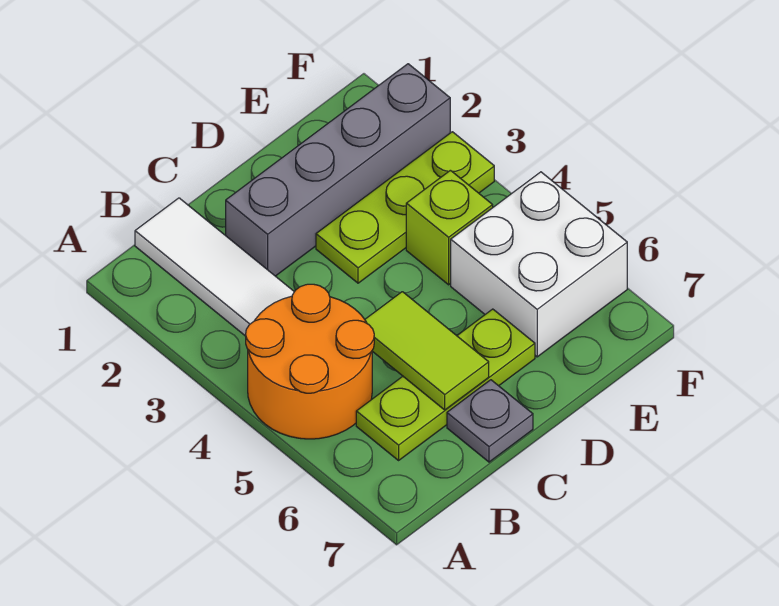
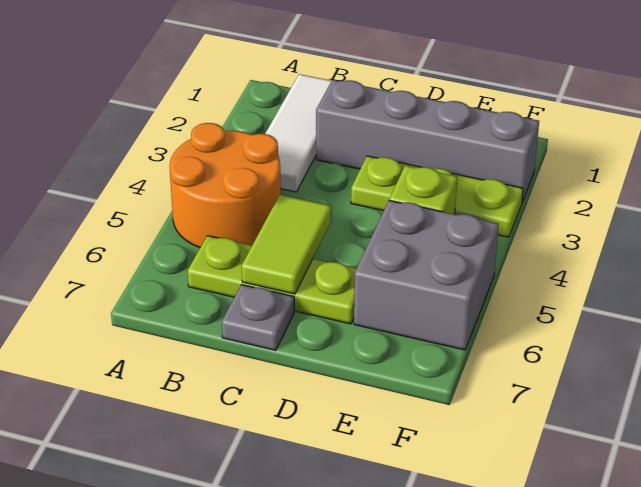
white brick E5:F6 level 1 -> grey brick E5:F6 level 1

